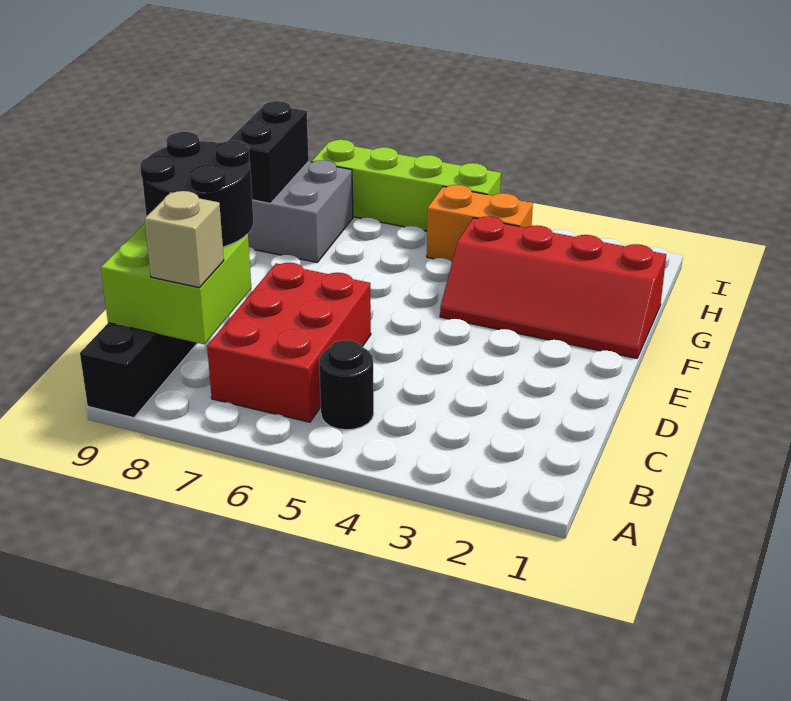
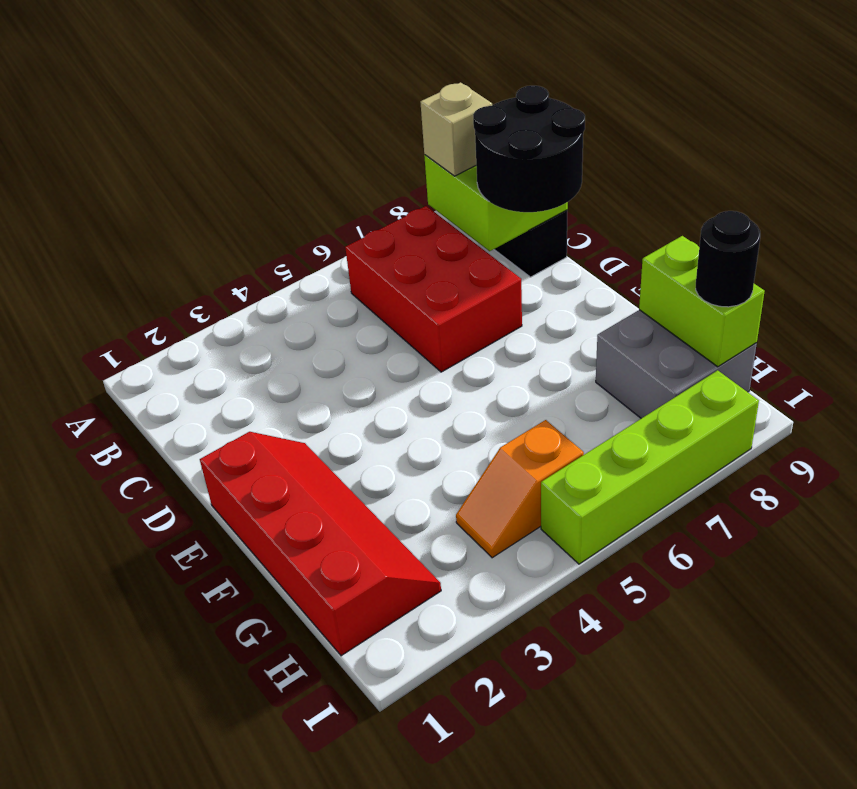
black round brick B5 level 1 -> black round brick H9 level 3
red slope F1:G4 level 1 top G -> red slope E1:H2 level 1 top 1
black brick G9:H9 level 2 -> lime brick G9:H9 level 2
orange brick H4:H5 level 1 -> orange slope H4:H5 level 1 top 5

